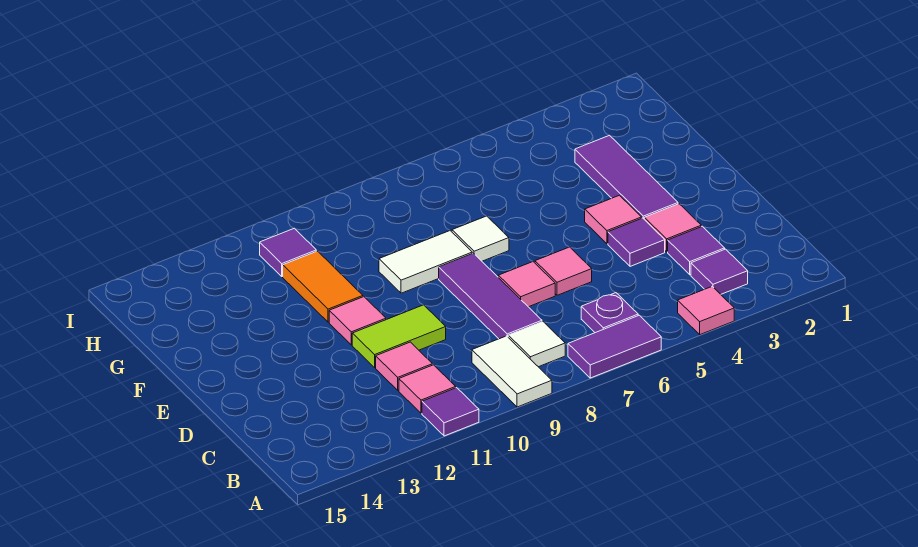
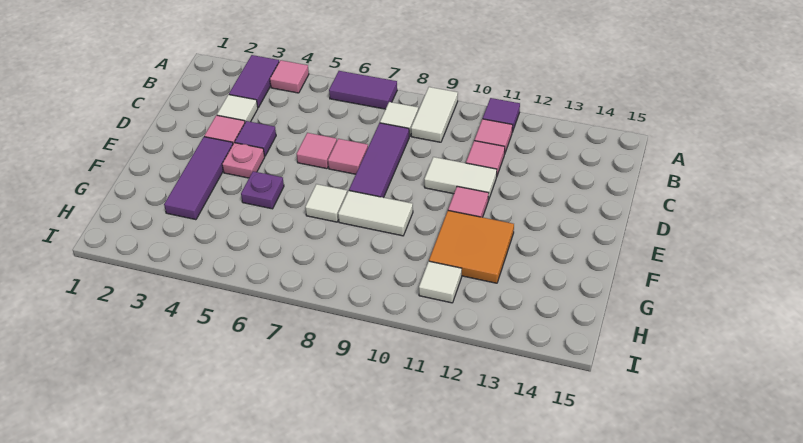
purple tile B3 level 1 -> purple tile A3:B3 level 1
purple plate B6 level 1 -> purple plate F5 level 1
purple tile C3 level 1 -> white tile C3 level 1
lime tile D10:D11 level 1 -> white tile D10:D11 level 1
pink tile E4 level 1 -> pink plate E4 level 1
orange tile F11:G11 level 1 -> orange tile F11:G12 level 1
purple tile H11 level 1 -> white tile H11 level 1

